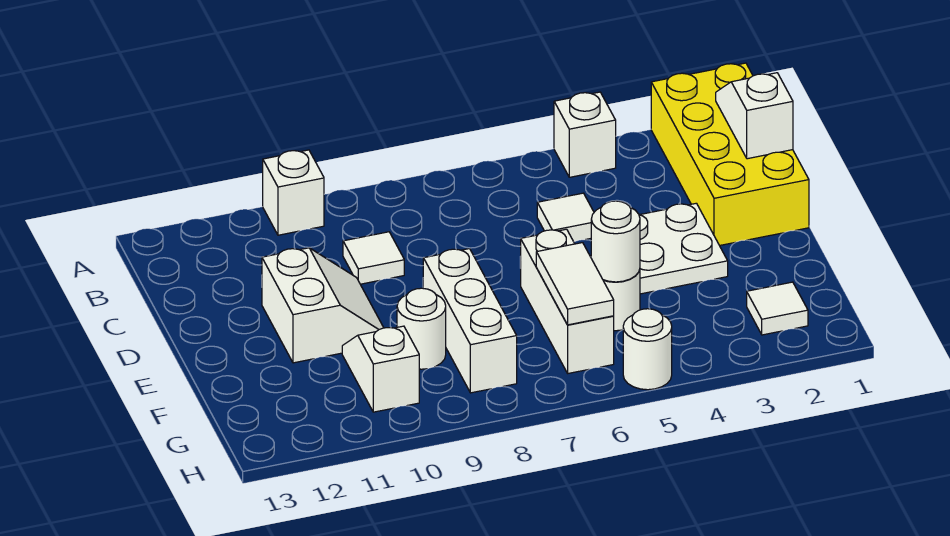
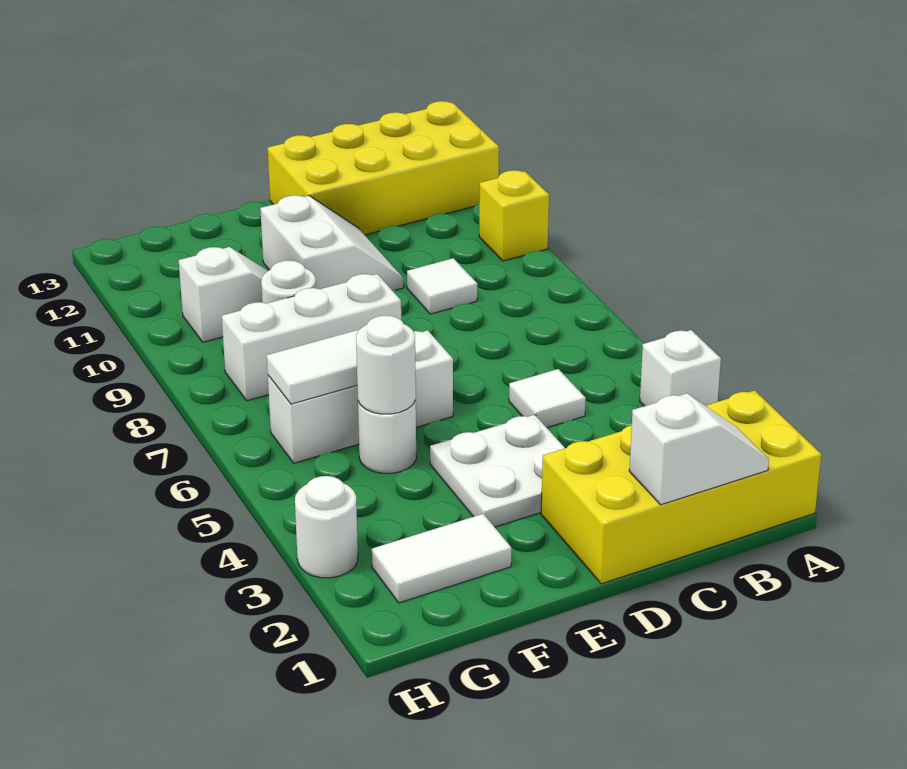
white brick A10 level 1 -> yellow brick A10 level 1
none -> yellow brick A12:D13 level 1
white slope D10:E11 level 1 top 11 -> white slope D10:E11 level 1 top E
white tile G2 level 1 -> white tile F2:G2 level 1
white round brick H5 level 1 -> white round brick H3 level 1

